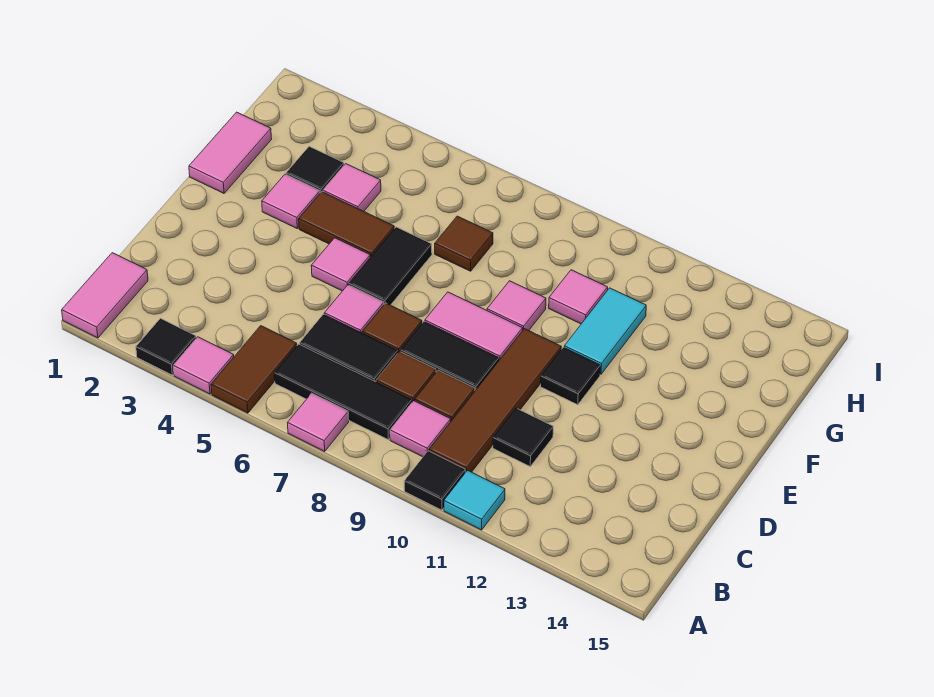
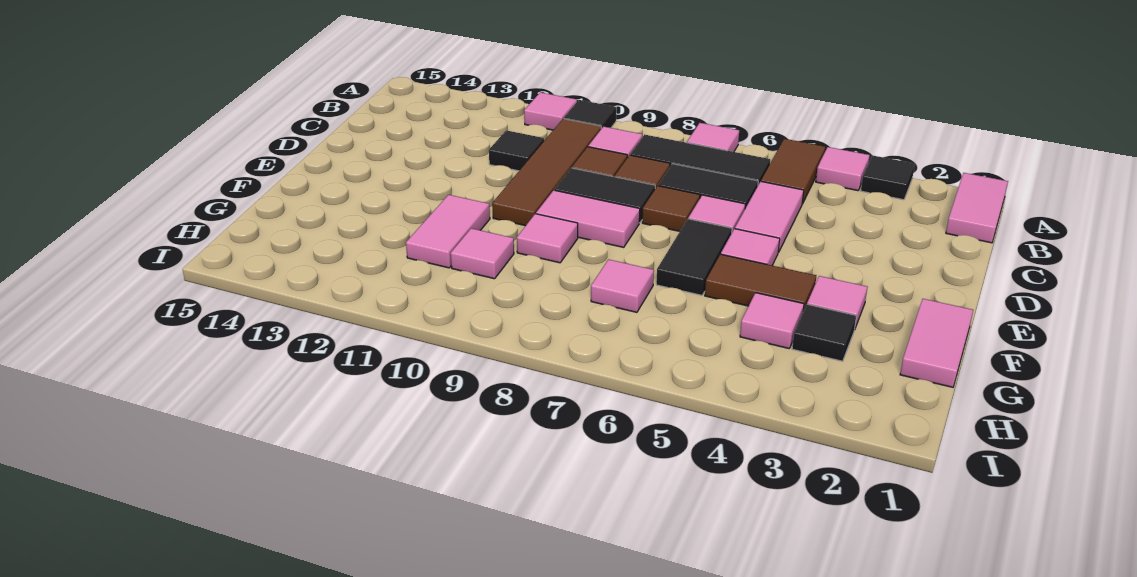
cyan tile A11 level 1 -> pink tile A11 level 1
none -> pink tile C5:D5 level 1
black tile E11 level 1 -> none
cyan tile F11:G11 level 1 -> pink tile F11:G11 level 1
brown tile G7 level 1 -> pink tile G7 level 1

